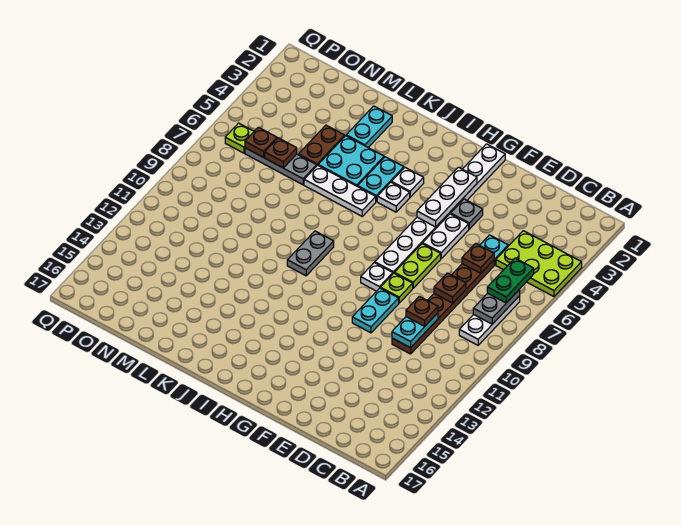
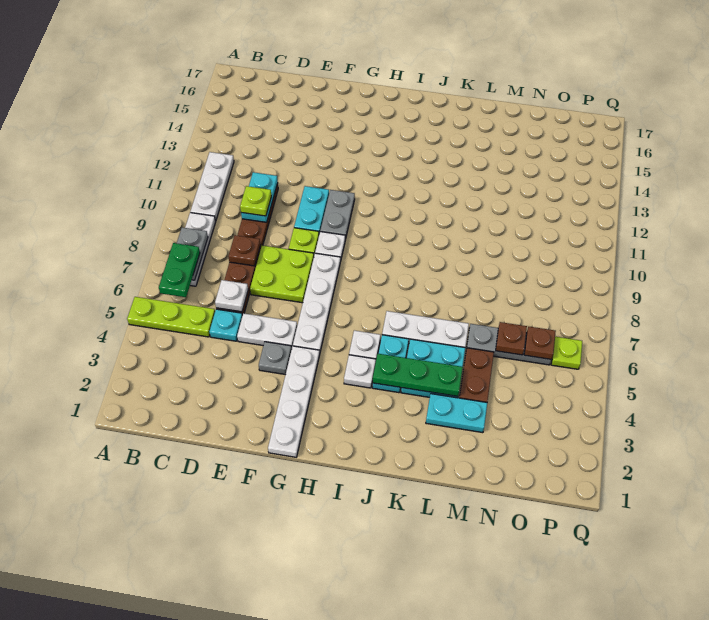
lime plate A4:C5 level 1 -> lime plate A5:C5 level 1
brown plate D6 level 2 -> white plate D6 level 2
brown plate D10 level 3 -> lime plate D10 level 3
white plate F5:F6 level 1 -> white plate E5:F5 level 1
lime plate F7:F8 level 1 -> lime plate E7:F8 level 1
white plate G3:G5 level 2 -> white plate B10:B12 level 1
none -> green plate J4:L4 level 2
grey plate J9:J10 level 1 -> grey plate G10:G11 level 1
cyan plate L2:L3 level 1 -> cyan plate L3:M3 level 1

